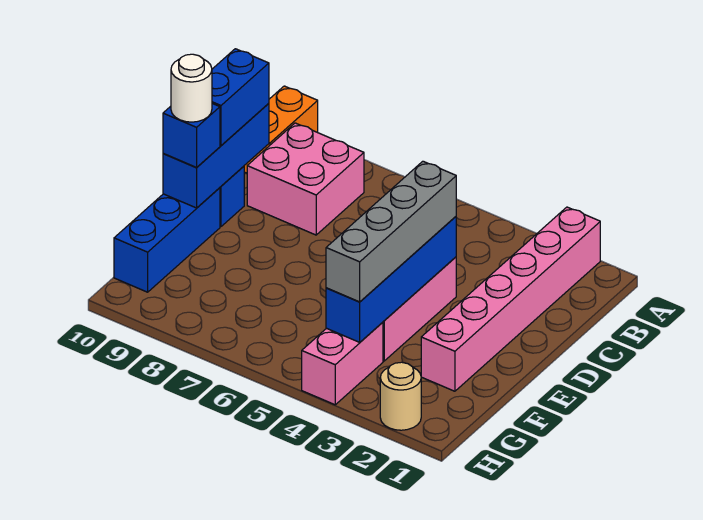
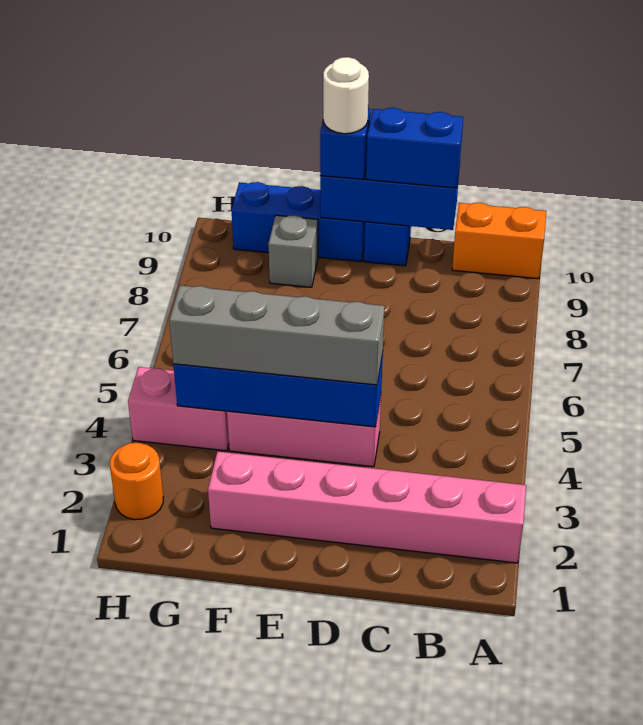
pink brick B8:C9 level 1 -> none
none -> grey brick F9 level 1
tan round brick H2 level 1 -> orange round brick H2 level 1

